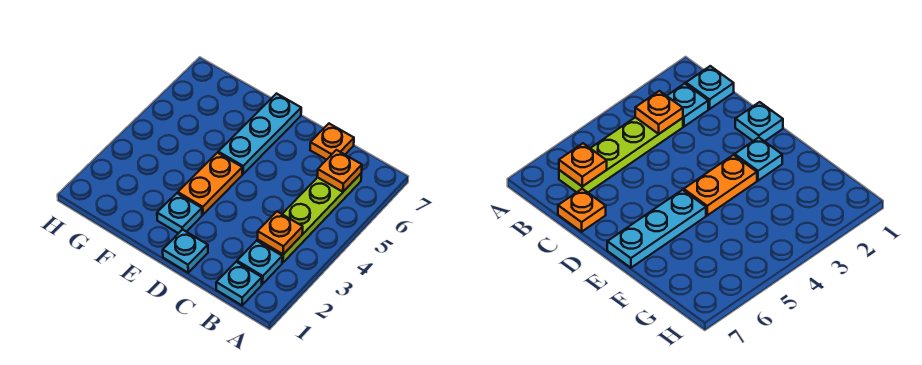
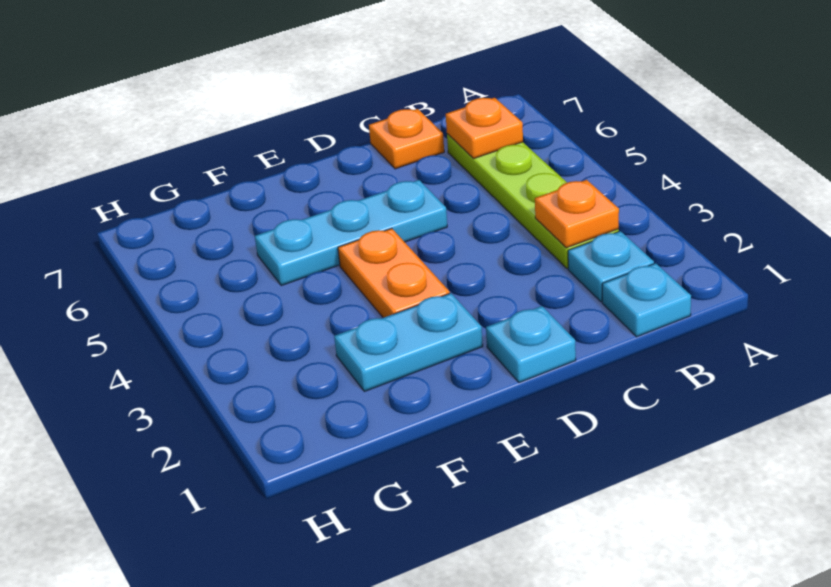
cyan plate E2 level 1 -> cyan plate E2:F2 level 1
cyan plate E5:E7 level 1 -> cyan plate D5:F5 level 1

